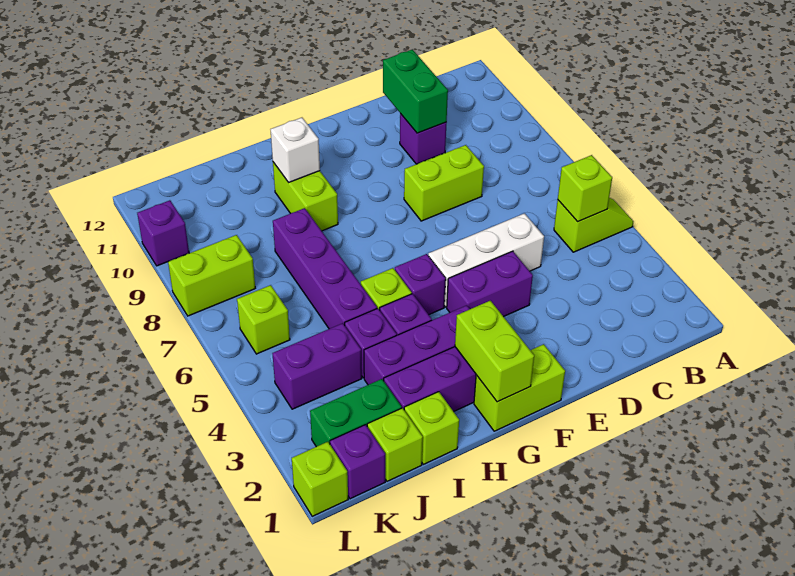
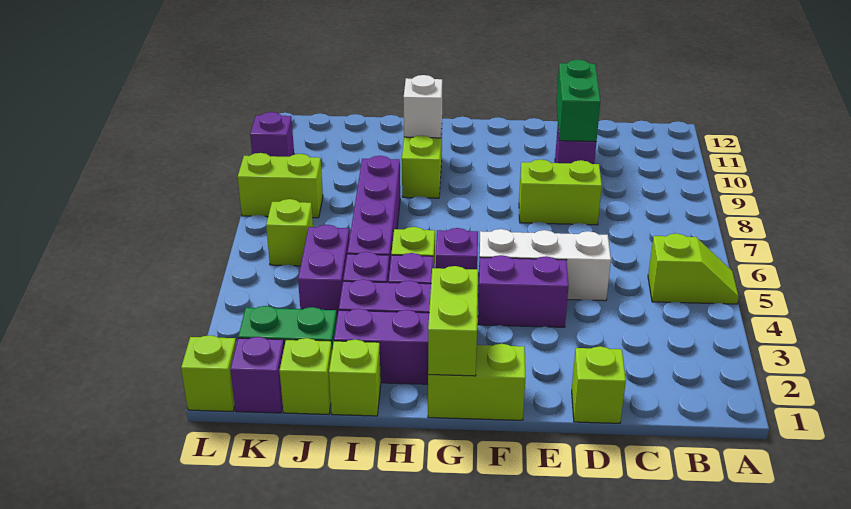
lime brick B5 level 2 -> lime brick D1 level 1
purple brick J4:K4 level 1 -> purple brick J4:J5 level 1

